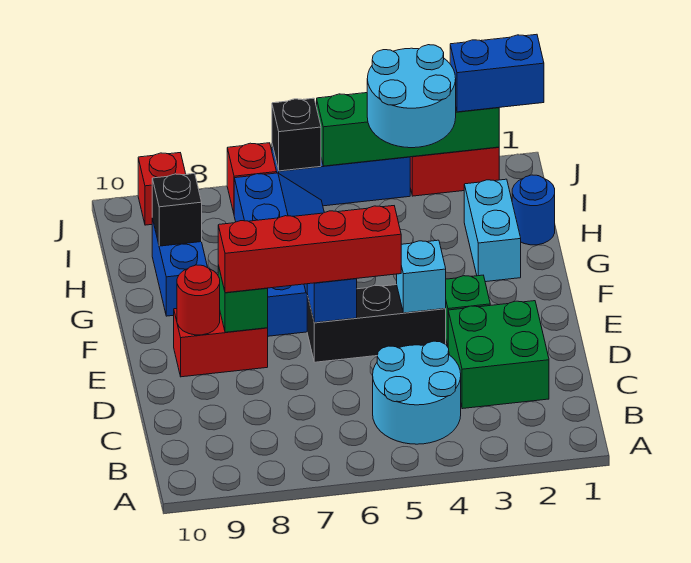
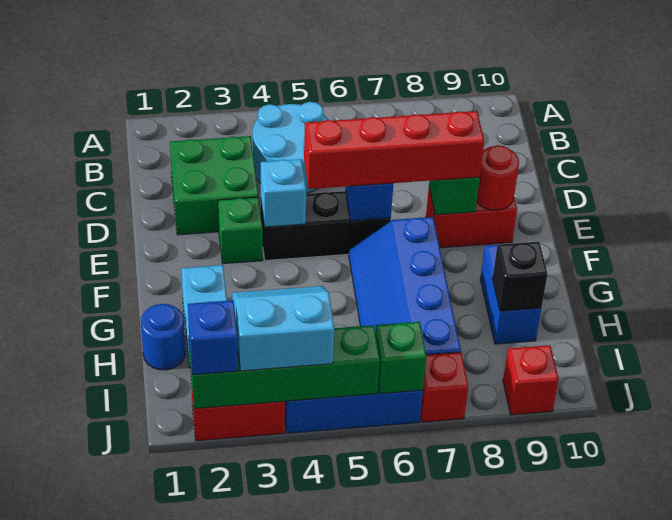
cyan round brick I3:J4 level 3 -> cyan slope I3:J4 level 3 top J
blue brick J1:J2 level 3 -> blue brick J2 level 3
black brick J6 level 2 -> green brick J6 level 2

